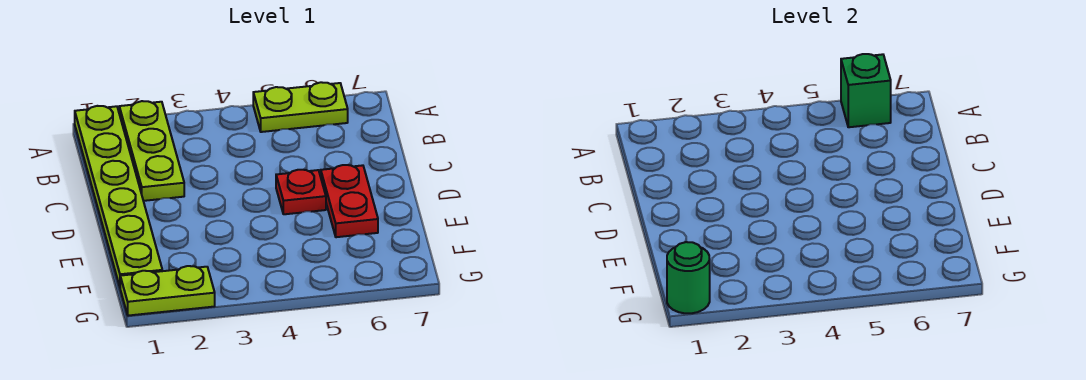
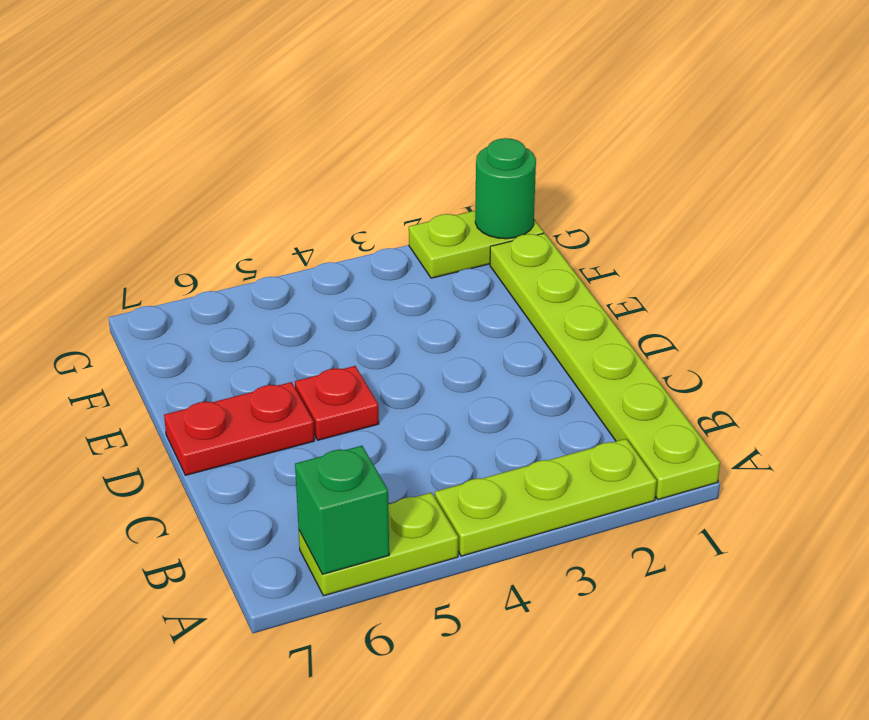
lime plate A2:C2 level 1 -> lime plate A2:A4 level 1
red plate D6:E6 level 1 -> red plate D6:D7 level 1

